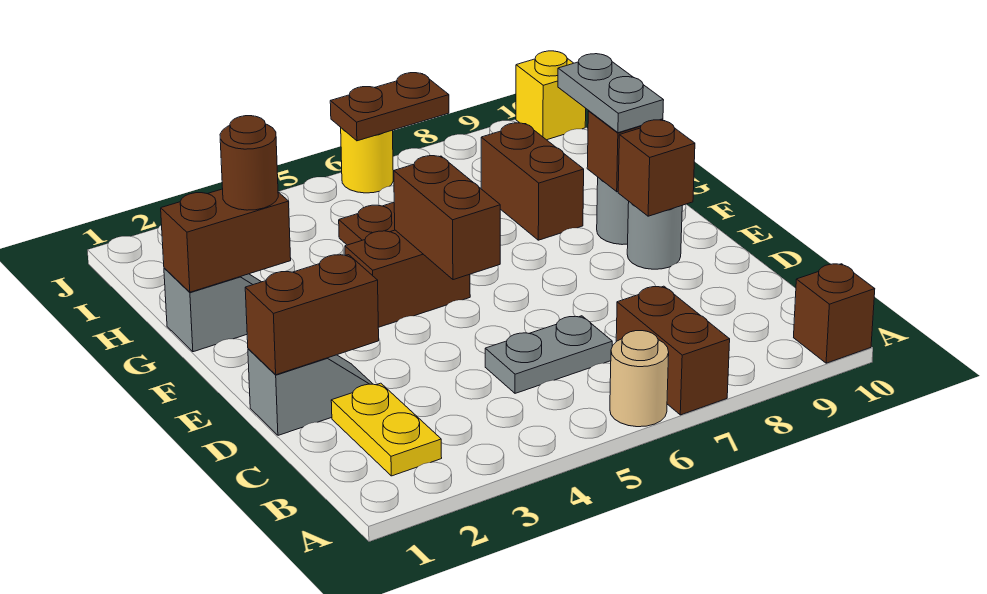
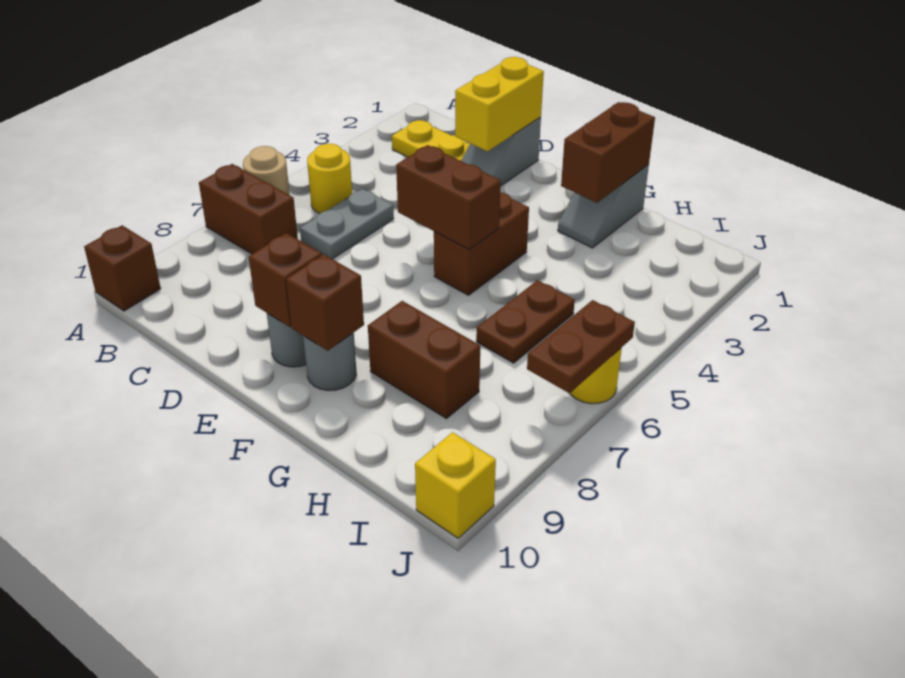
none -> yellow round brick B5 level 1
brown brick D1:D2 level 2 -> yellow brick D1:D2 level 2
grey plate F9:G9 level 3 -> none
brown round brick G2 level 3 -> none

